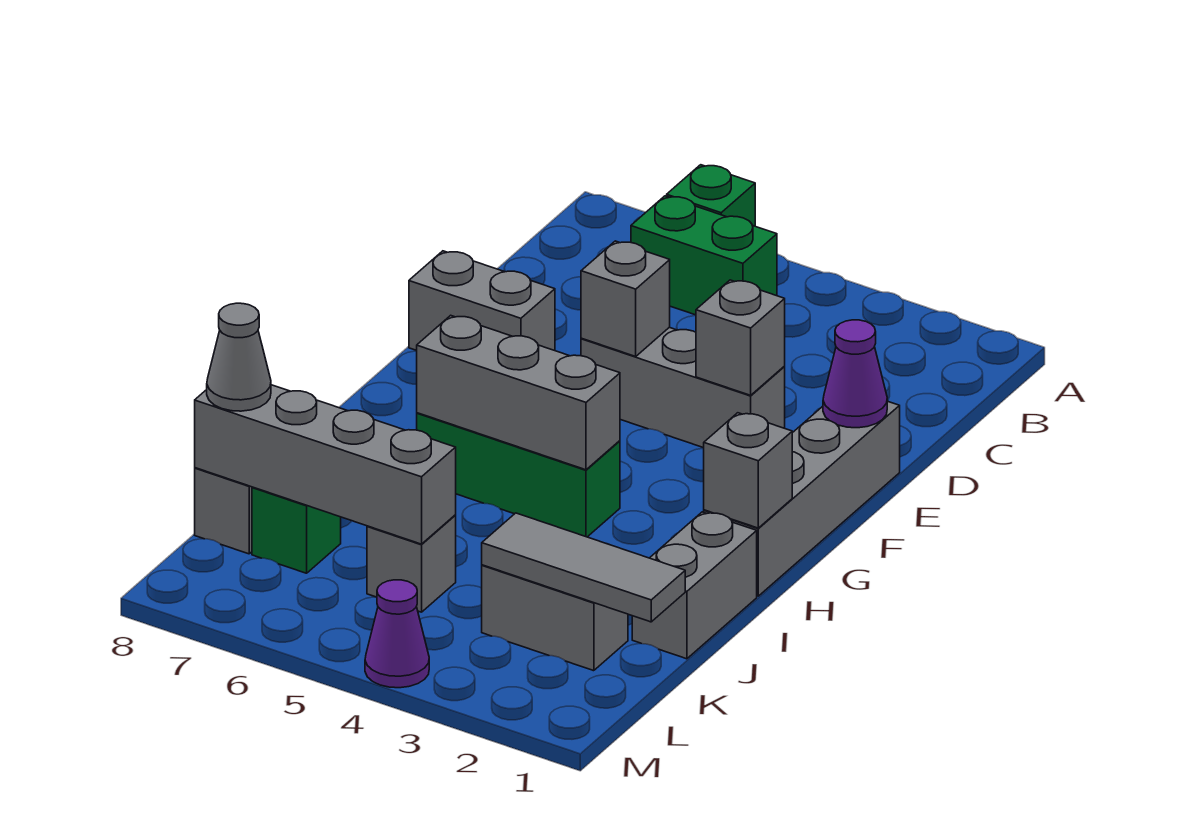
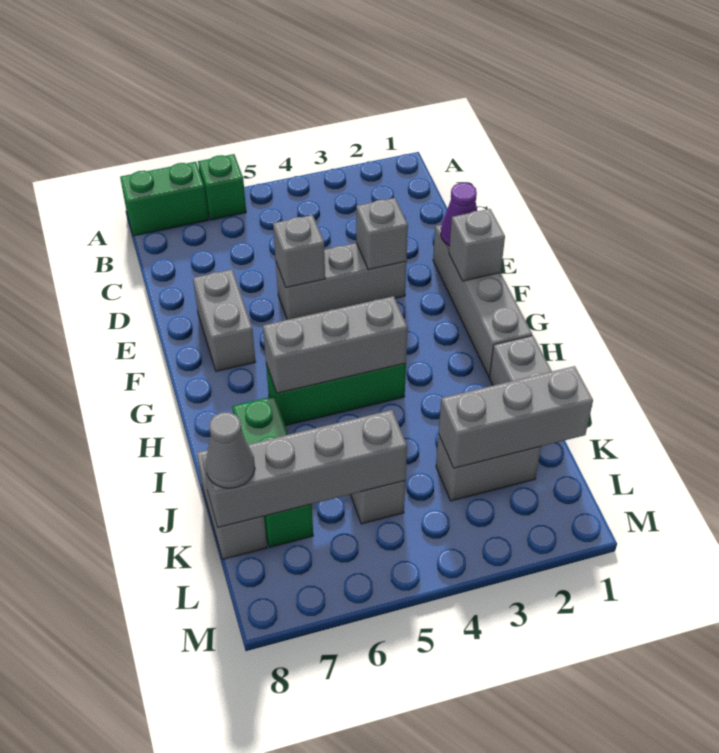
green brick B5:B6 level 1 -> green brick A7:A8 level 1
grey brick E7:E8 level 1 -> grey brick E7:F7 level 1
grey brick H1 level 2 -> grey brick F1 level 2
grey tile K1:K3 level 2 -> grey brick K1:K3 level 2
green brick K7 level 1 -> green brick I7:K7 level 1
purple cone M4 level 1 -> none

